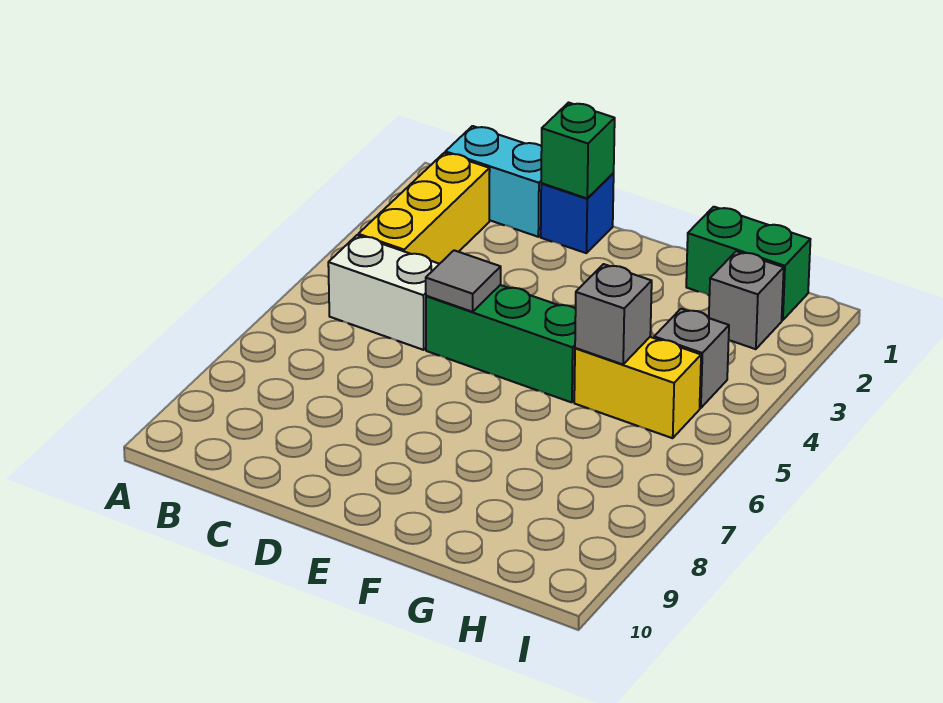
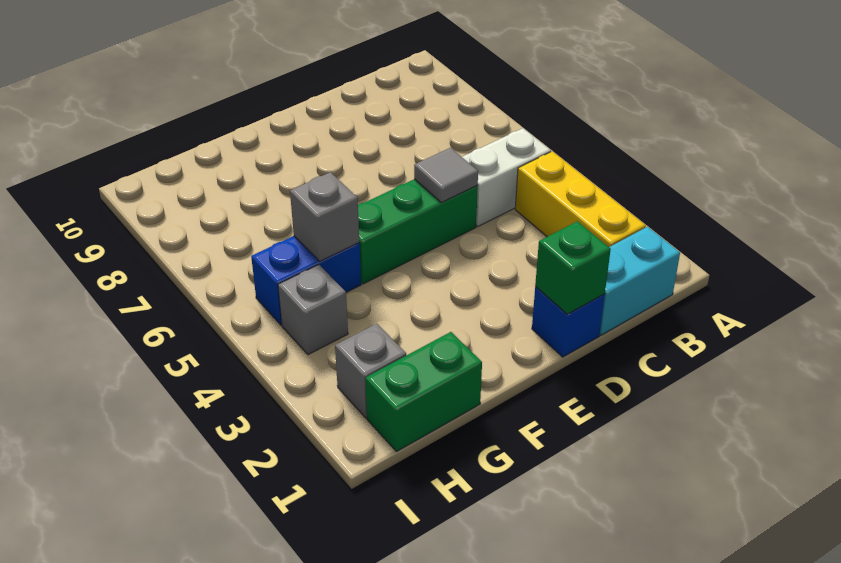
yellow brick G5:H5 level 1 -> blue brick G5:H5 level 1

